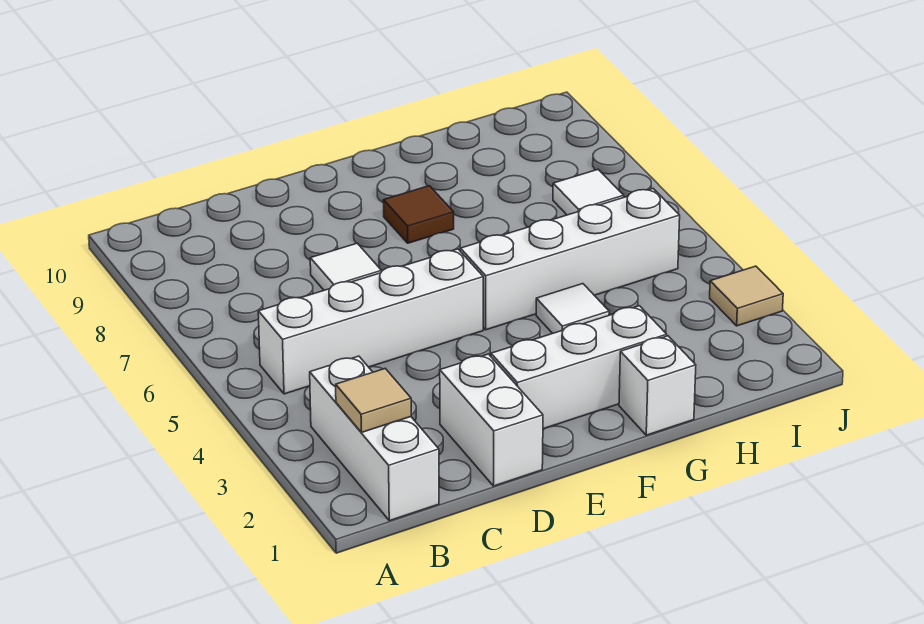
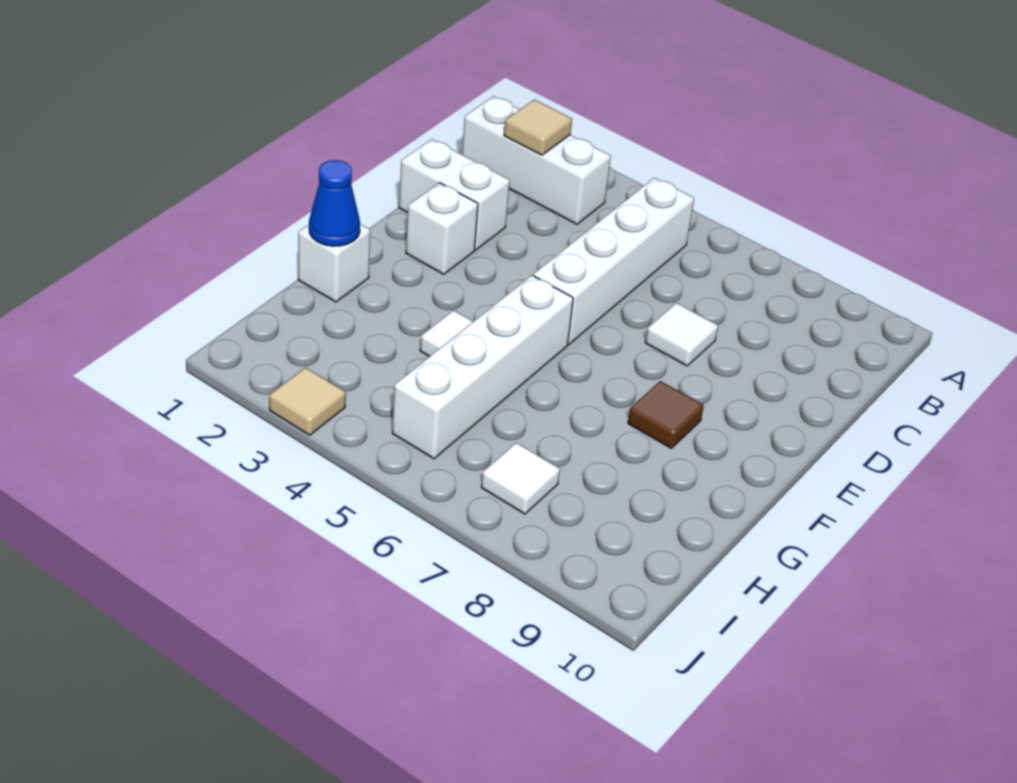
white brick E2:G2 level 1 -> white brick E2 level 1
none -> blue cone G1 level 2

